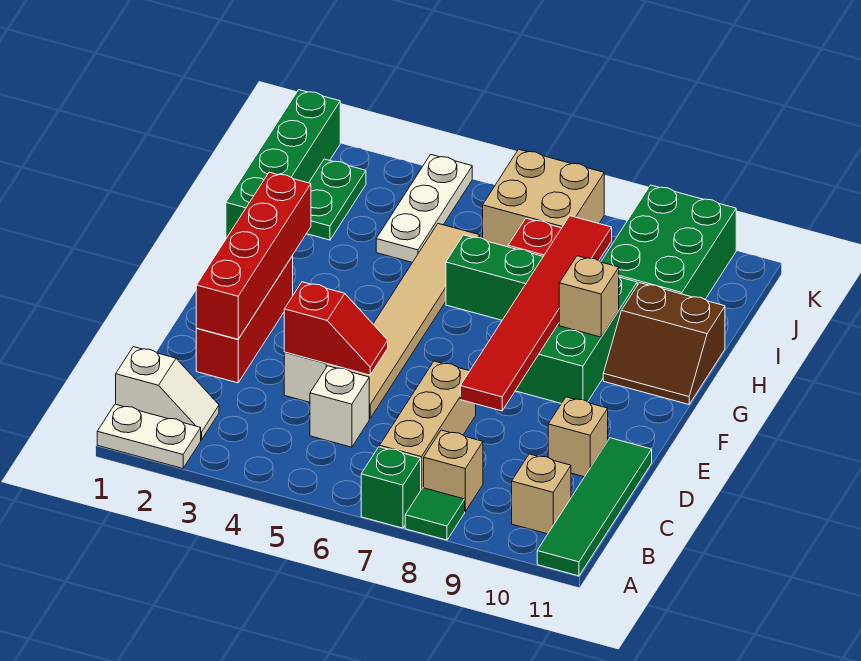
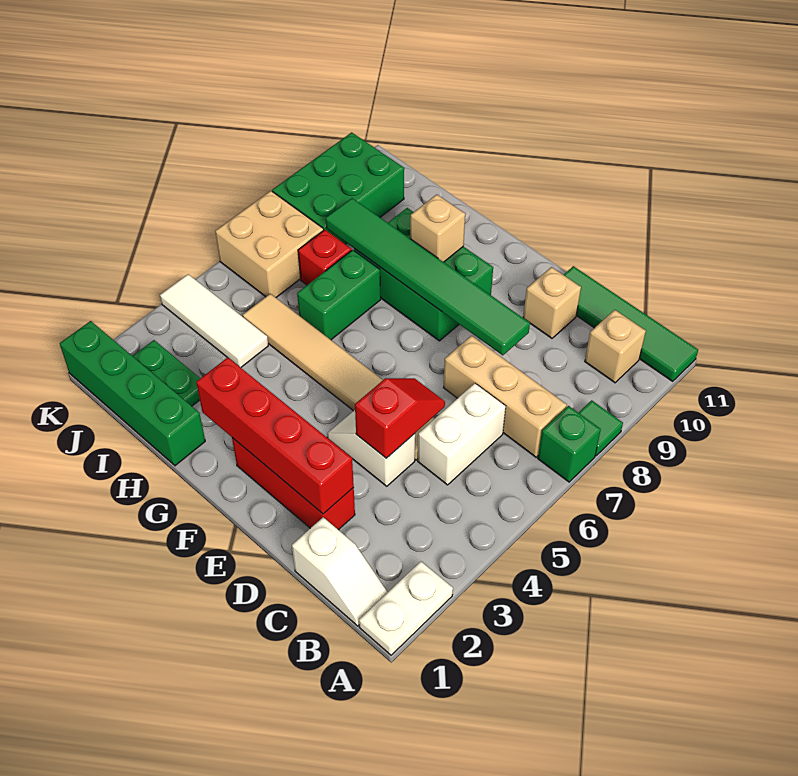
white slope B1:B2 level 1 top 1 -> white slope B1:C1 level 1 top C
tan brick B8 level 1 -> none
white brick C5 level 1 -> white brick C5:C6 level 1
red tile D8:I8 level 2 -> green tile D8:I8 level 2
brown slope G10:H11 level 1 top H -> none
white plate I4:K4 level 1 -> white tile I4:K4 level 1
green brick I9:K10 level 1 -> green brick J8:K10 level 1

